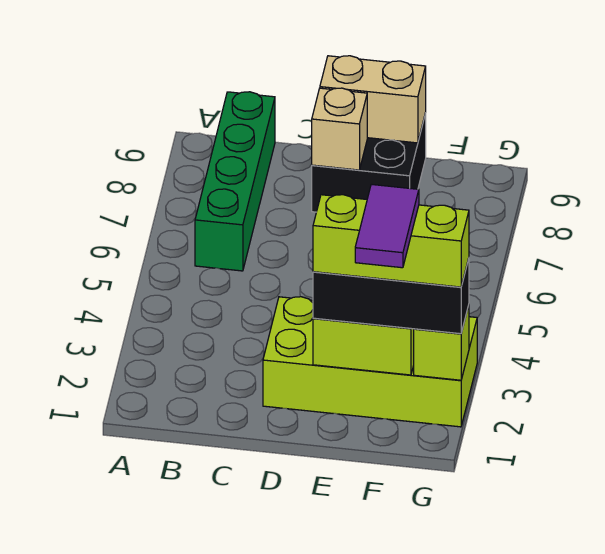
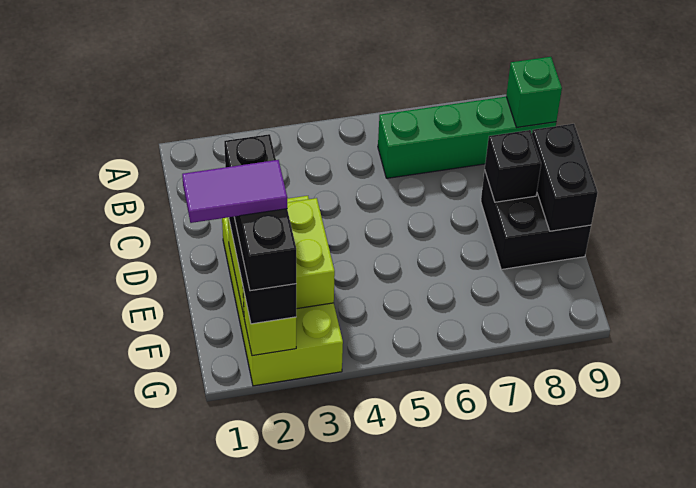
none -> green brick B9 level 2
tan brick D8 level 2 -> black brick D8 level 2
tan brick D9:E9 level 2 -> black brick D9:E9 level 2
lime brick E2:G2 level 4 -> black brick E2:G2 level 4

